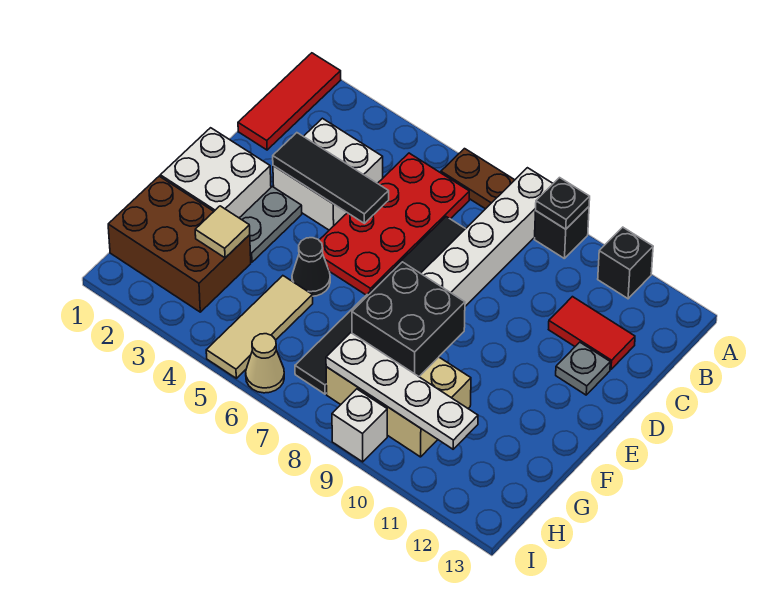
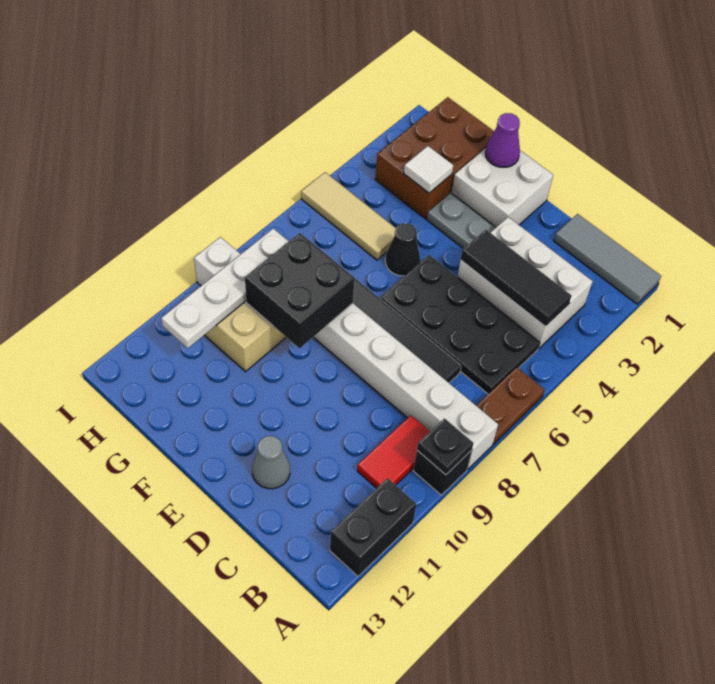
red tile A1:C1 level 1 -> grey tile A1:C1 level 1
black brick A11 level 1 -> black brick A11:A12 level 1
red plate B5:E6 level 1 -> black plate B5:E6 level 1
white brick C3:D4 level 1 -> white brick B3:D4 level 1
red tile C11:C12 level 1 -> red tile B9:B10 level 1
black tile D3:D5 level 2 -> black tile B4:D4 level 2
grey plate D12 level 1 -> grey cone D12 level 1
none -> purple cone F1 level 2
tan tile G3 level 2 -> white tile G3 level 2
tan cone I6 level 1 -> none

